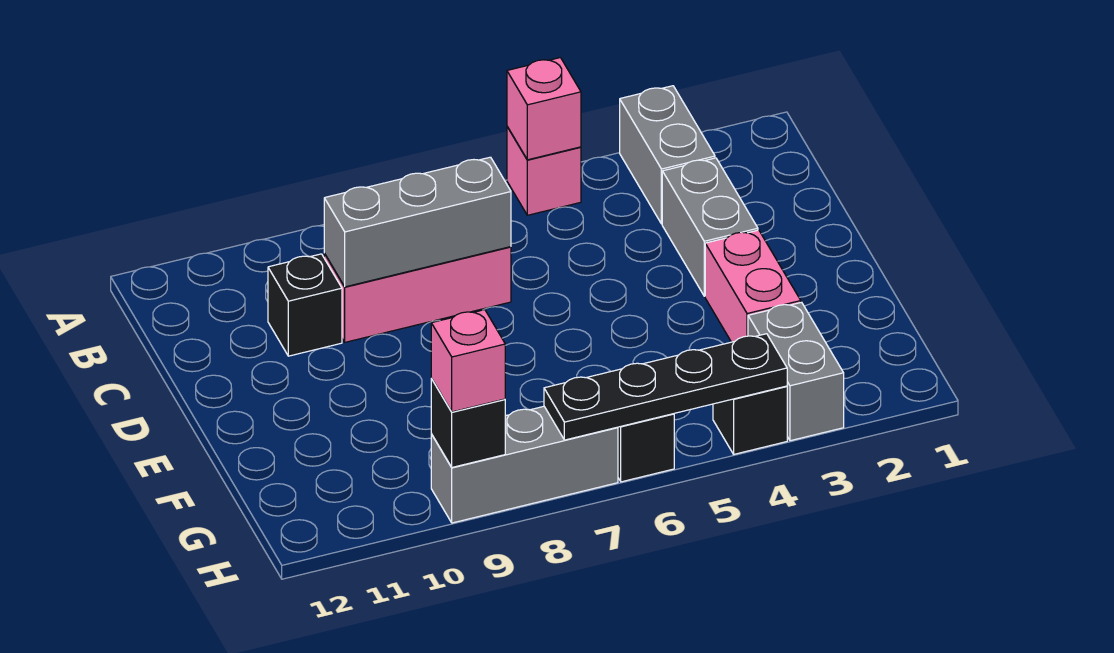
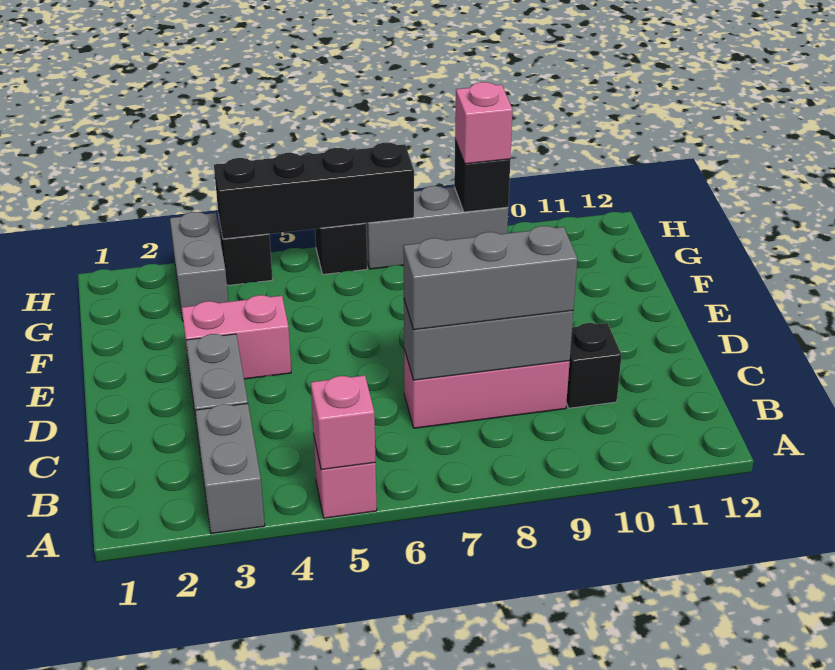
none -> grey brick C7:C9 level 3
pink brick E3:F3 level 1 -> pink brick E3:E4 level 1
black plate H4:H7 level 2 -> black brick H4:H7 level 2

